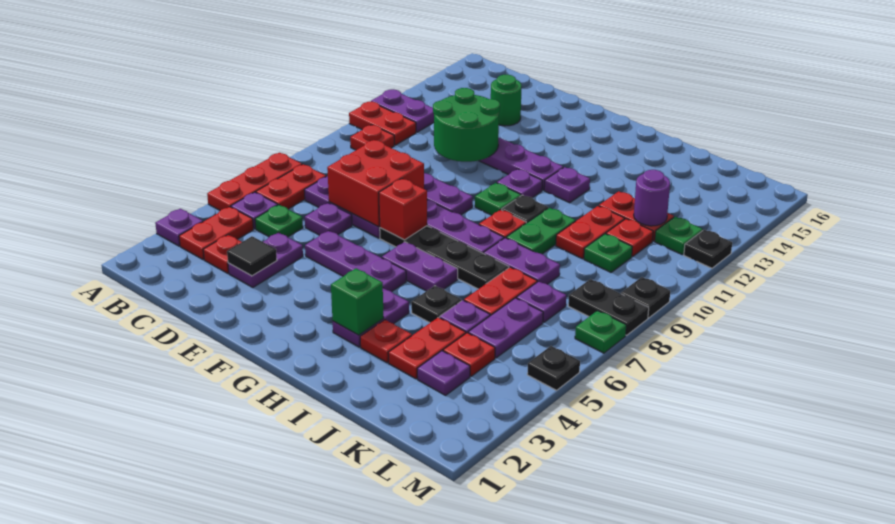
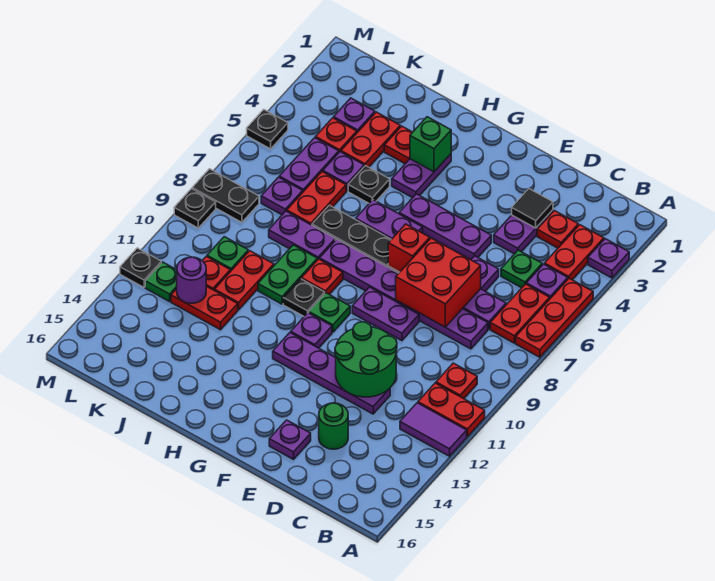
purple plate A12:B12 level 1 -> purple tile A12:B12 level 1
purple plate H12 level 1 -> purple plate E15 level 1
green plate M7 level 1 -> none

